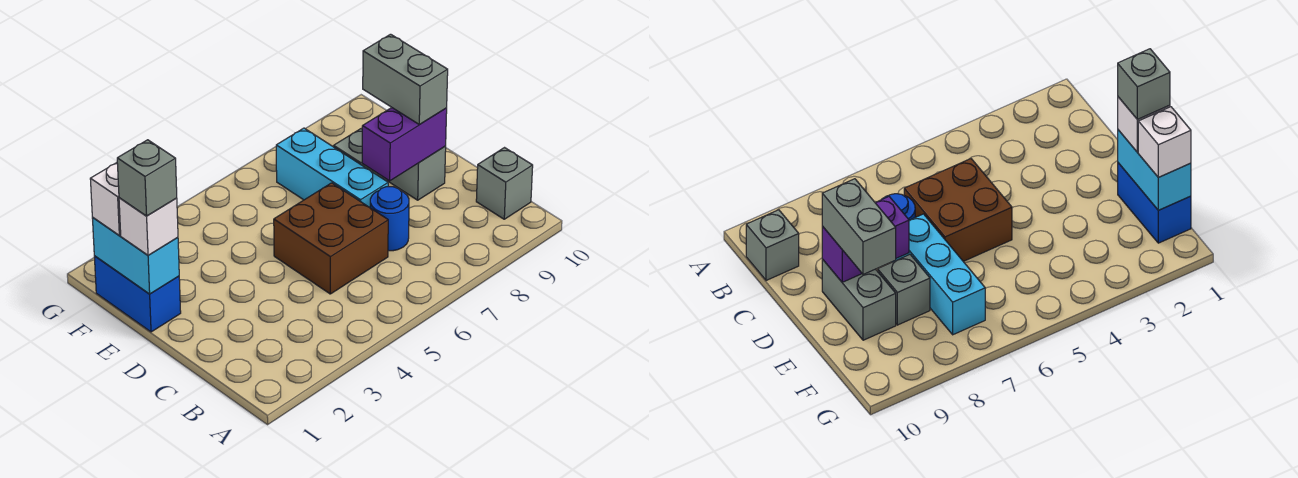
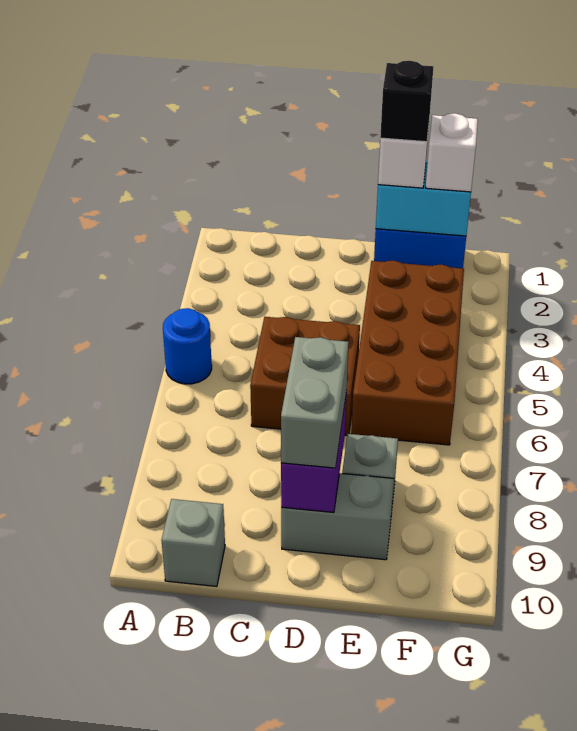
blue round brick C7 level 1 -> blue round brick A5 level 1
cyan brick D7:F7 level 1 -> none
grey brick D9:E9 level 3 -> grey brick D8:D9 level 3
grey brick E1 level 4 -> black brick E1 level 4
none -> brown brick E3:F6 level 1

